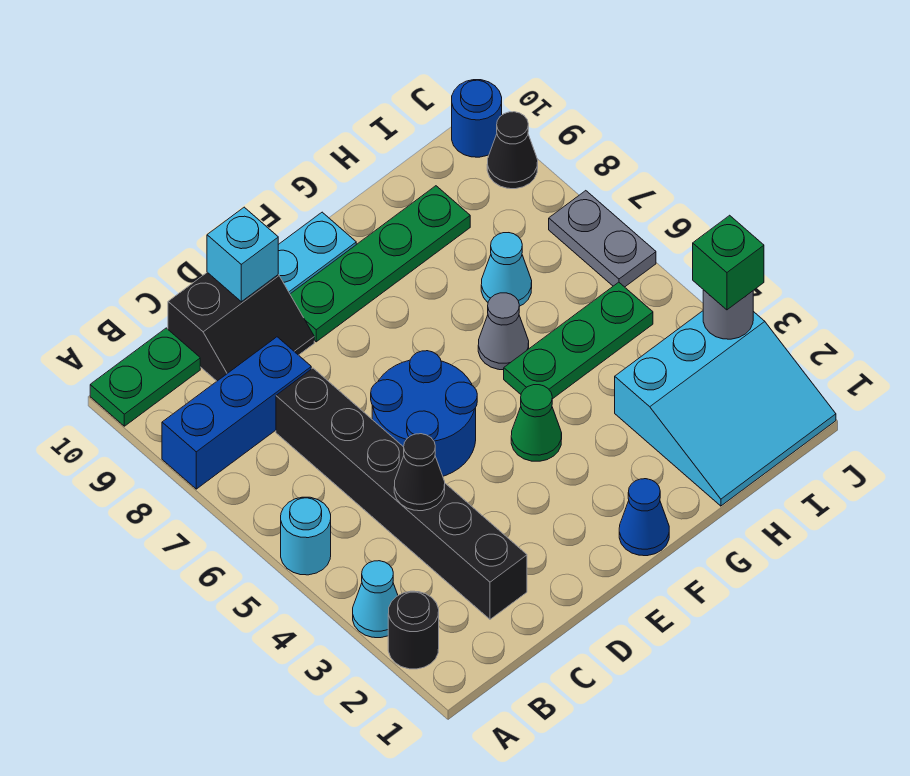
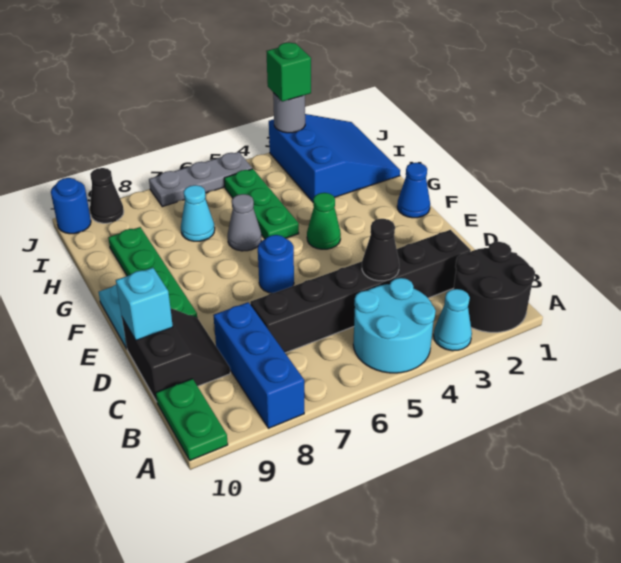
black round brick A2 level 1 -> black round brick A1:B2 level 1
cyan round brick A5 level 1 -> cyan round brick A4:B5 level 1
blue round brick D5:E6 level 1 -> blue round brick E6 level 1
cyan slope H1:J3 level 1 top 3 -> blue slope H1:J3 level 1 top 3
grey plate J6:J7 level 1 -> grey plate J5:J7 level 1

